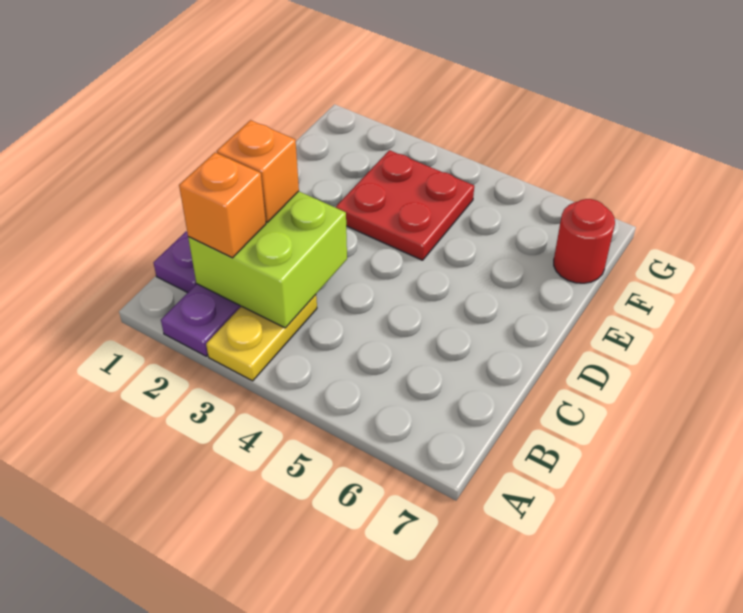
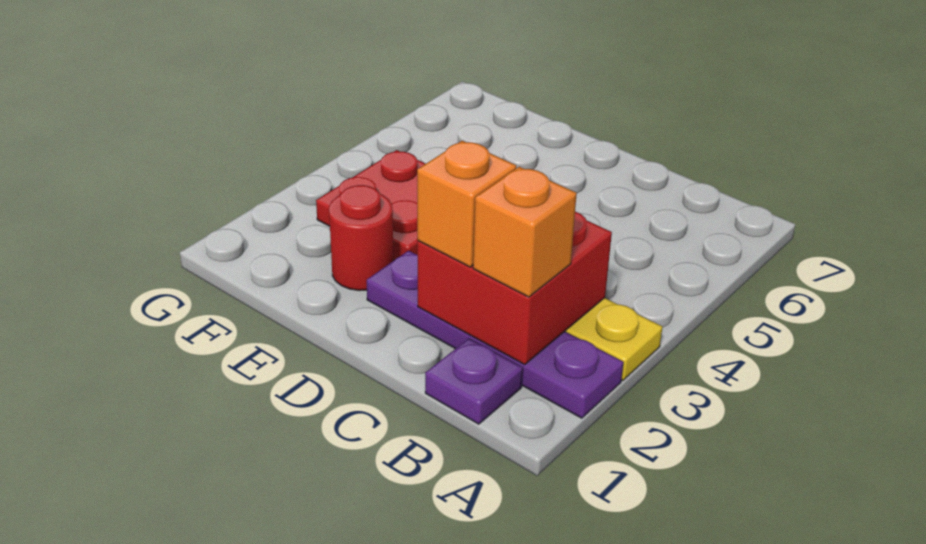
lime brick B2:C3 level 2 -> red brick B2:C3 level 2
red round brick F7 level 1 -> red round brick E2 level 1

